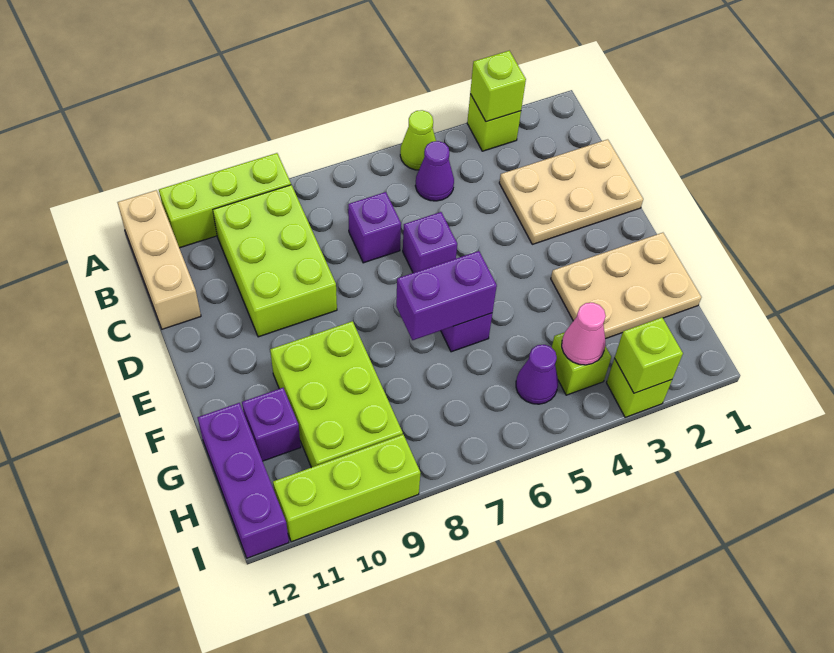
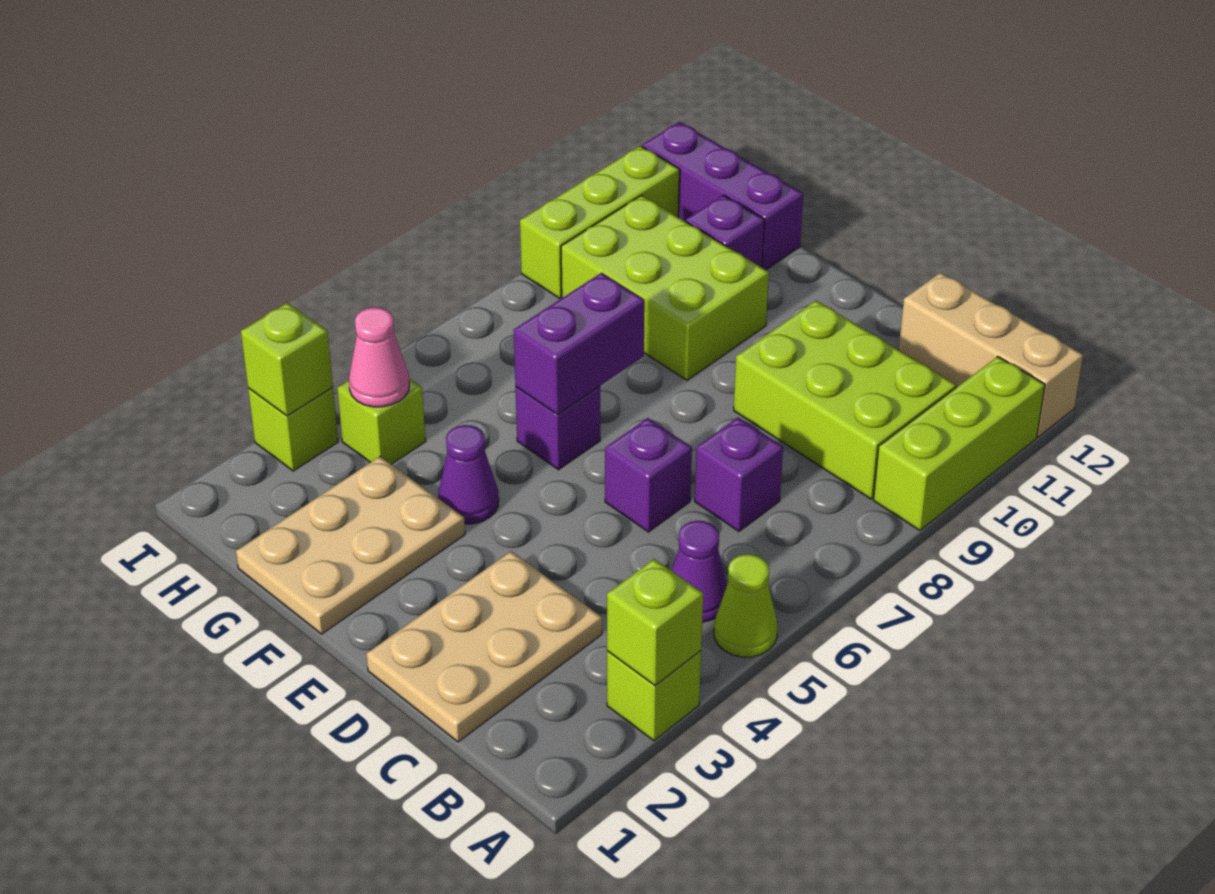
purple cone H5 level 1 -> purple cone F4 level 1

